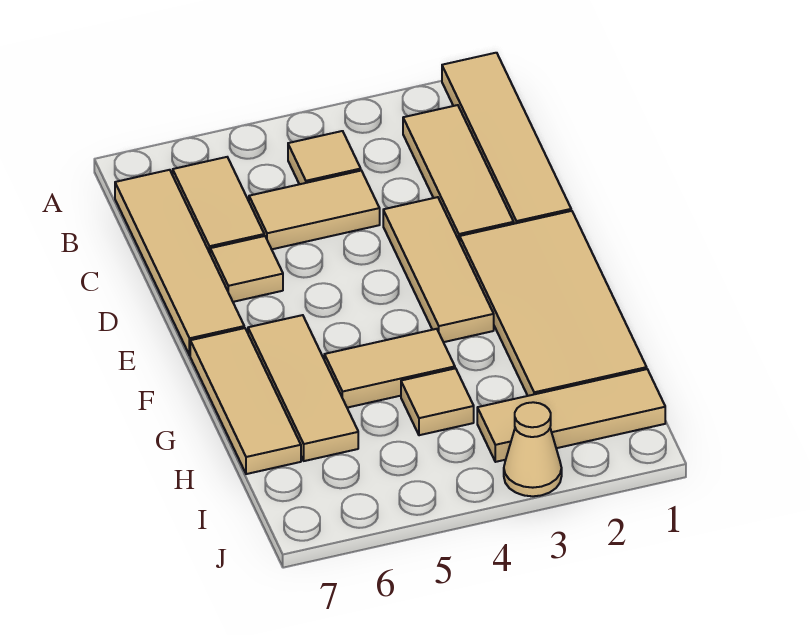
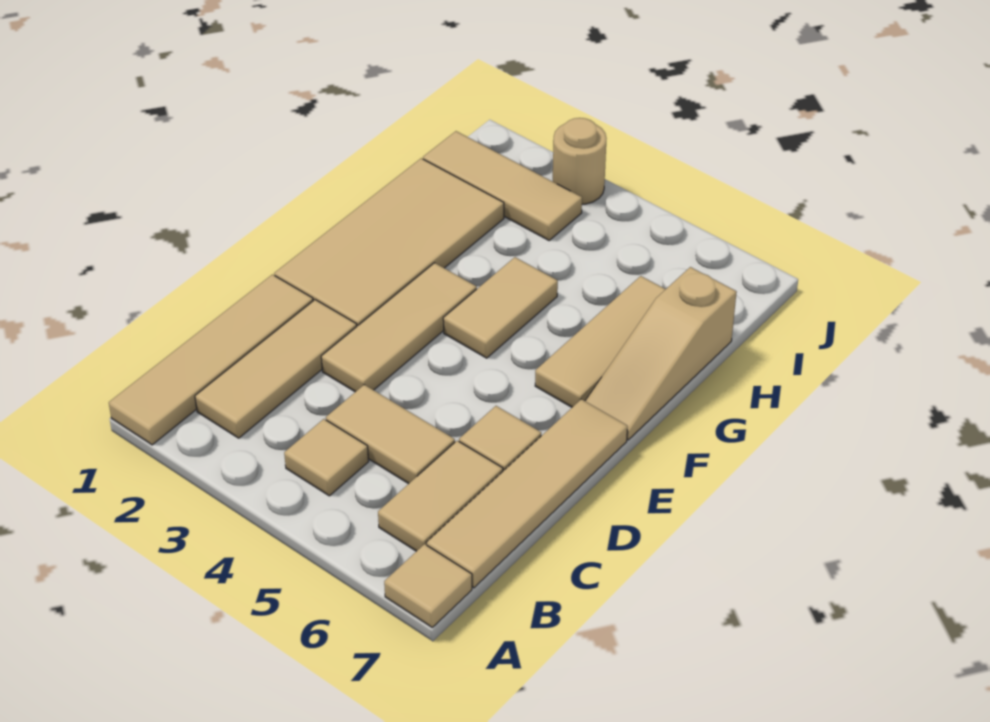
tan tile F7:H7 level 1 -> tan slope F7:H7 level 1 top H
tan tile G4:G5 level 1 -> tan tile F4:G4 level 1
tan tile H4 level 1 -> tan tile A7 level 1
tan cone J3 level 1 -> tan round brick J3 level 1

